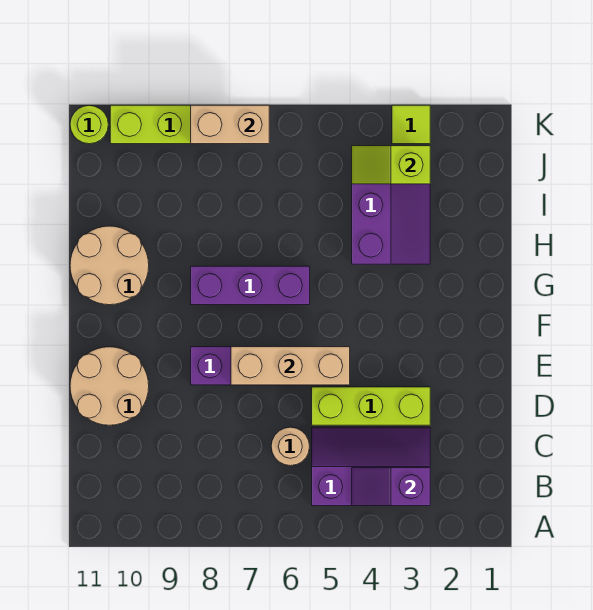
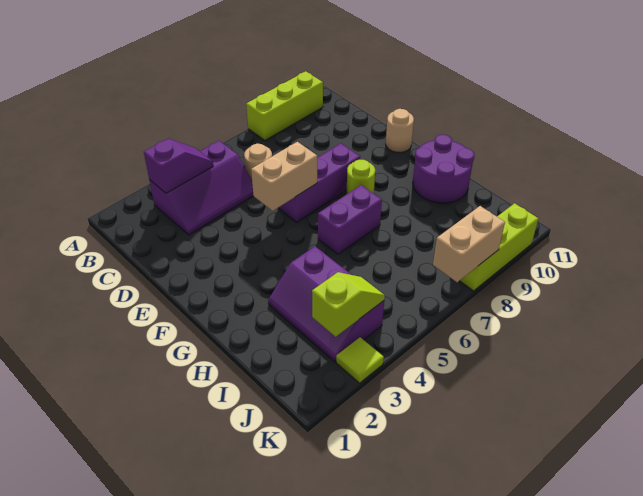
lime brick D3:D5 level 1 -> lime brick A8:A10 level 1
tan round brick D10:E11 level 1 -> tan round brick E11 level 1
tan brick E5:E7 level 2 -> tan brick E5:E6 level 2
purple brick G6:G8 level 1 -> purple brick G6:G7 level 1
tan round brick G10:H11 level 1 -> purple round brick G10:H11 level 1
lime round brick K11 level 1 -> lime round brick F8 level 1

